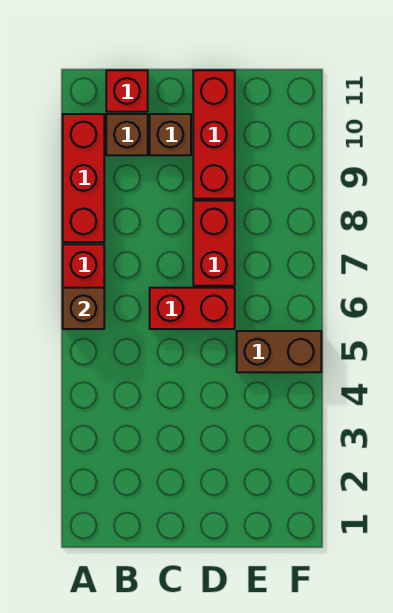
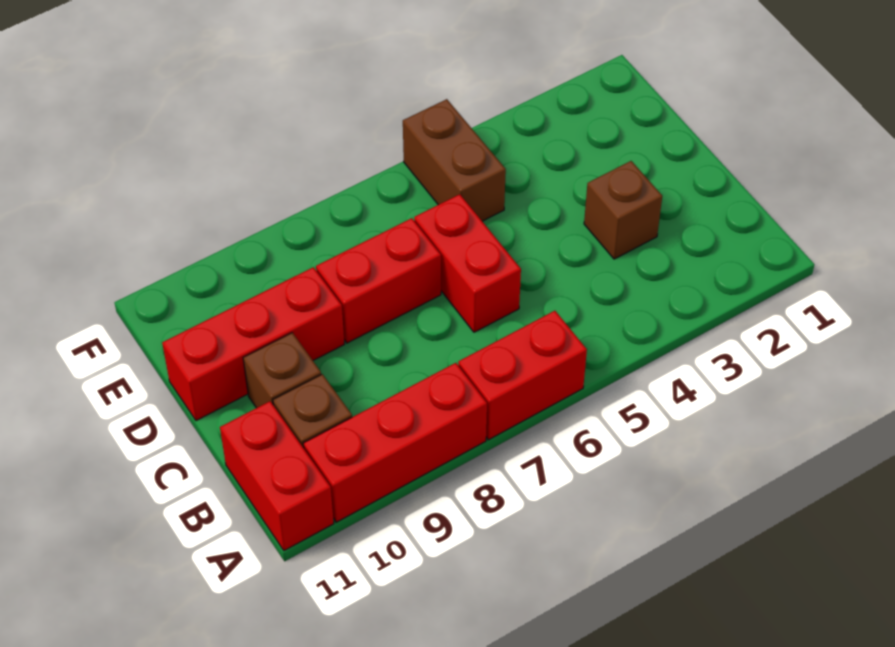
brown brick A6 level 2 -> brown brick C3 level 1
red brick B11 level 1 -> red brick A11:B11 level 1

